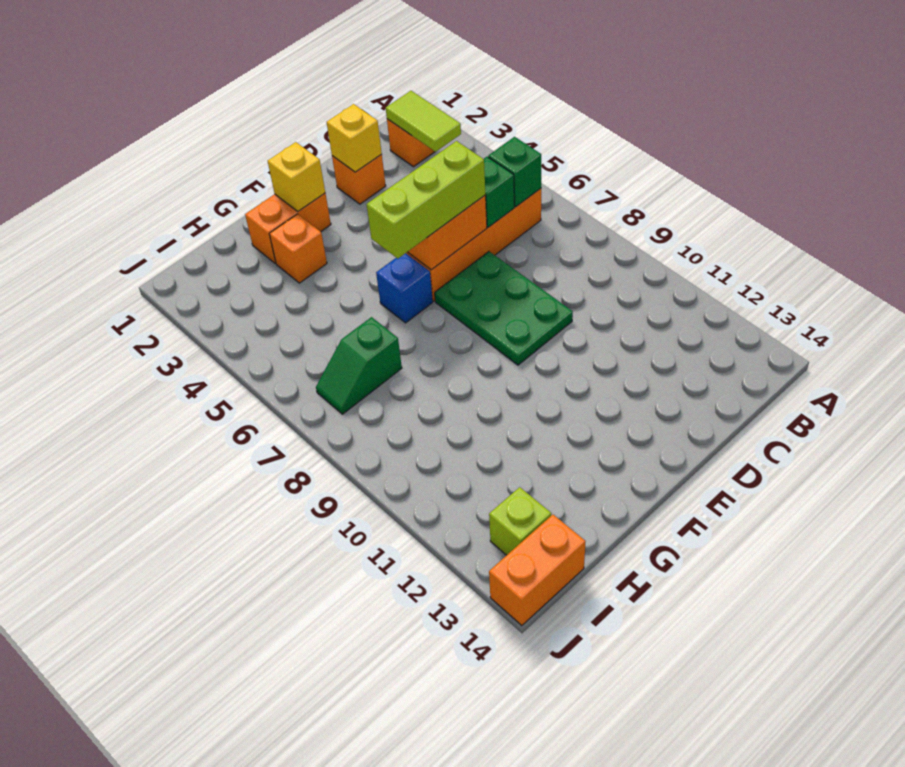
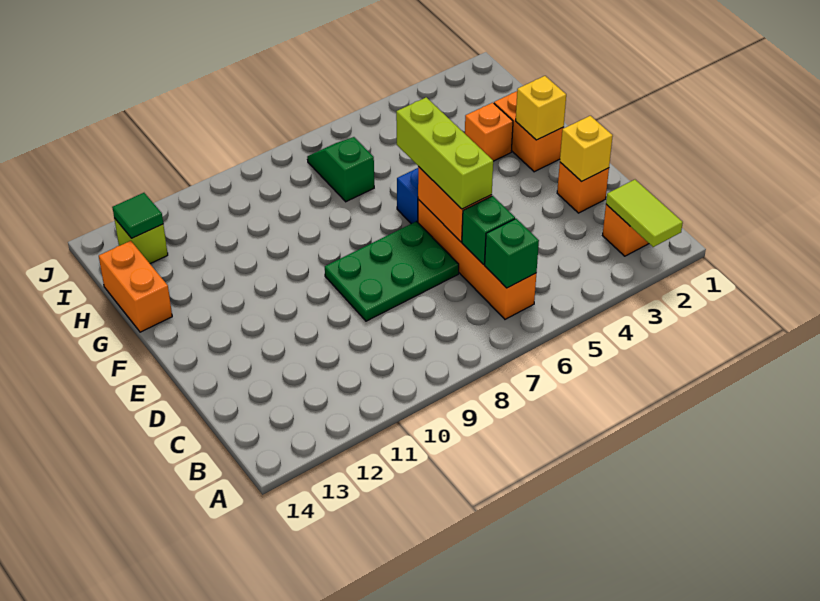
lime tile B2:B3 level 2 -> lime tile A2:B2 level 2
none -> green tile I13 level 2
orange brick I14:J14 level 1 -> orange brick G14:H14 level 1

